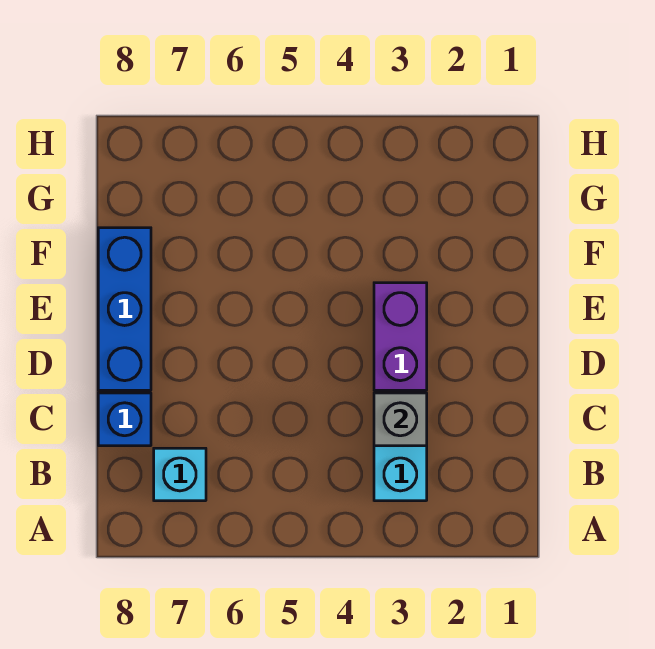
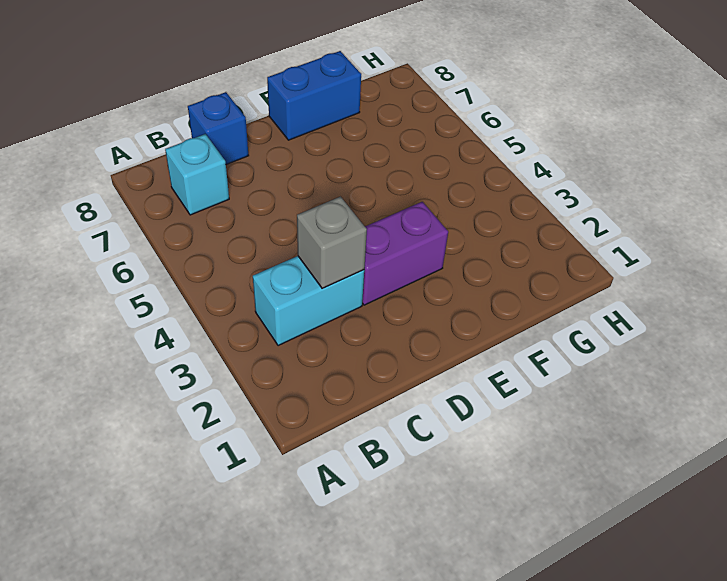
blue brick D8:F8 level 1 -> blue brick E8:F8 level 1

